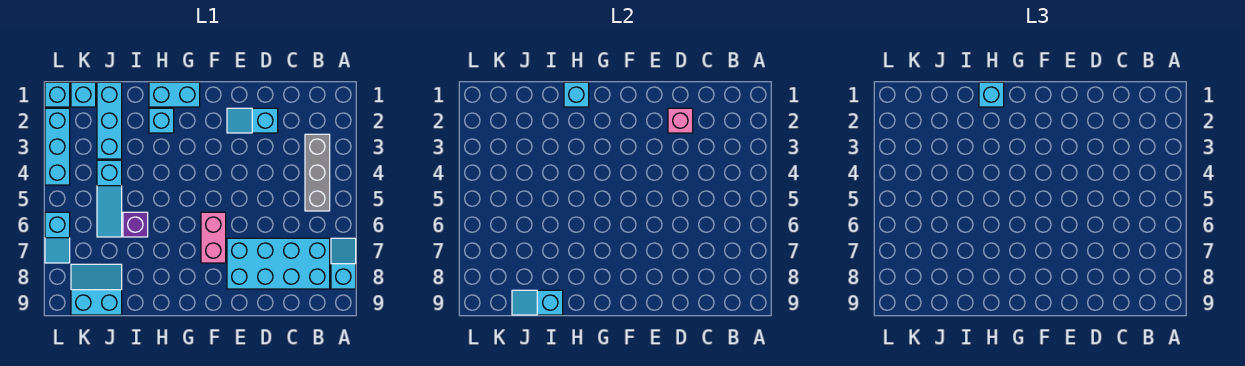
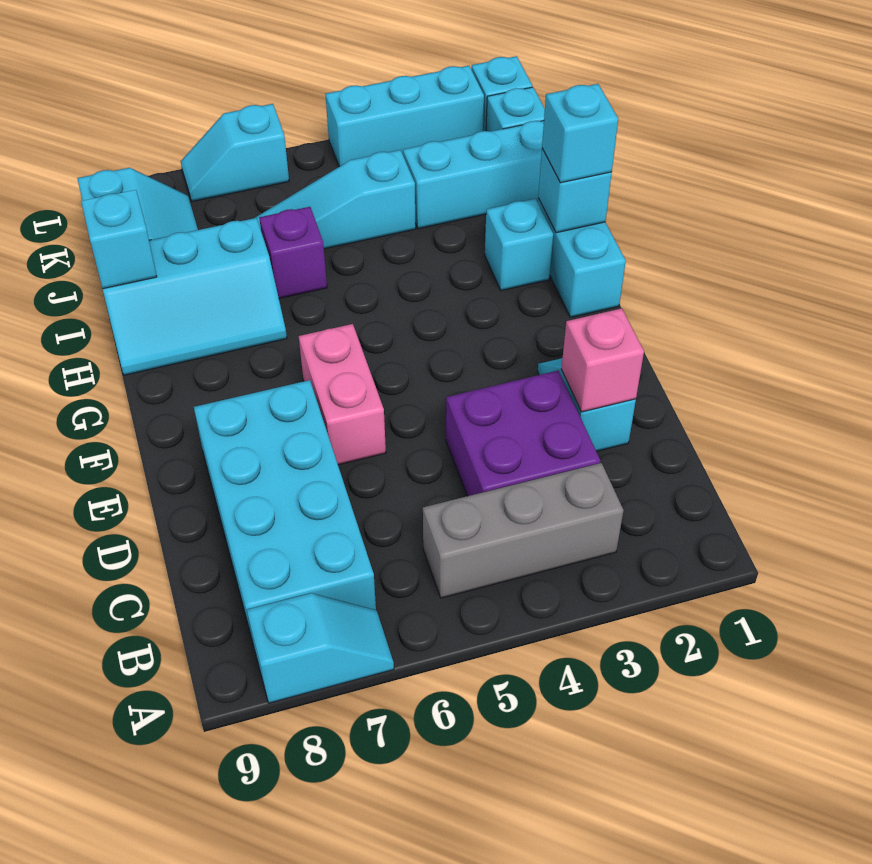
none -> purple brick C3:D4 level 1
pink brick F6:F7 level 1 -> pink brick E6:F6 level 1
none -> cyan slope H7:I9 level 1 top I

